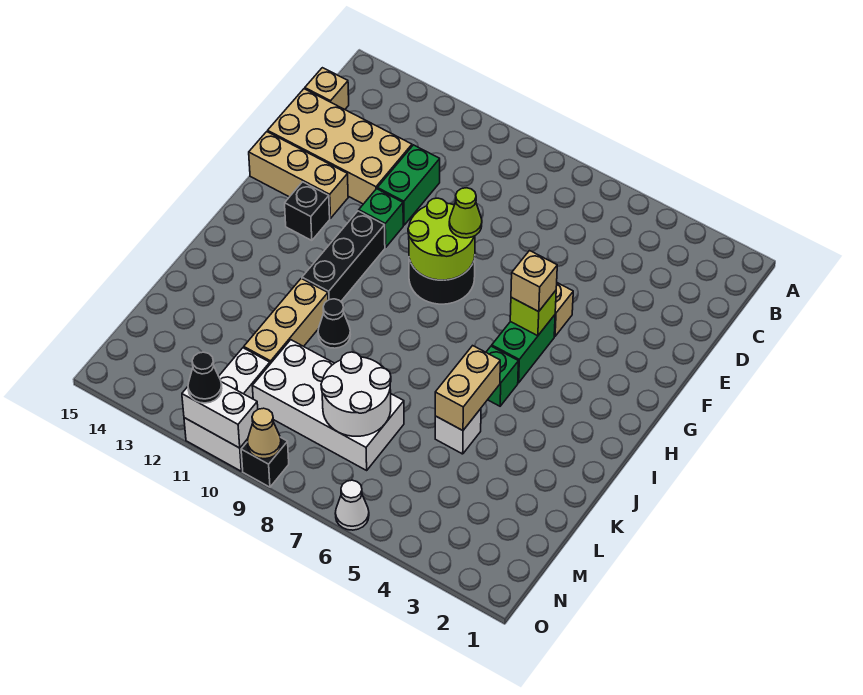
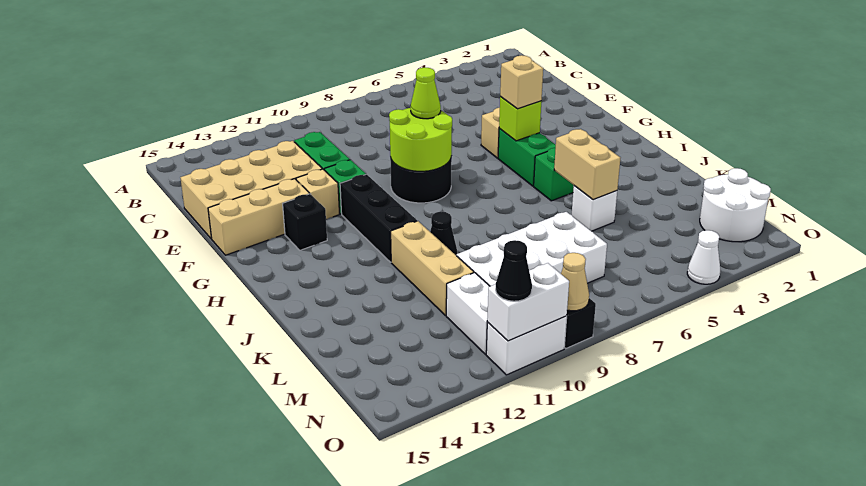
tan brick C15 level 1 -> tan brick F12 level 1
white round brick L7:M8 level 2 -> white round brick M1:N2 level 1
white cone O6 level 1 -> white cone O4 level 1

